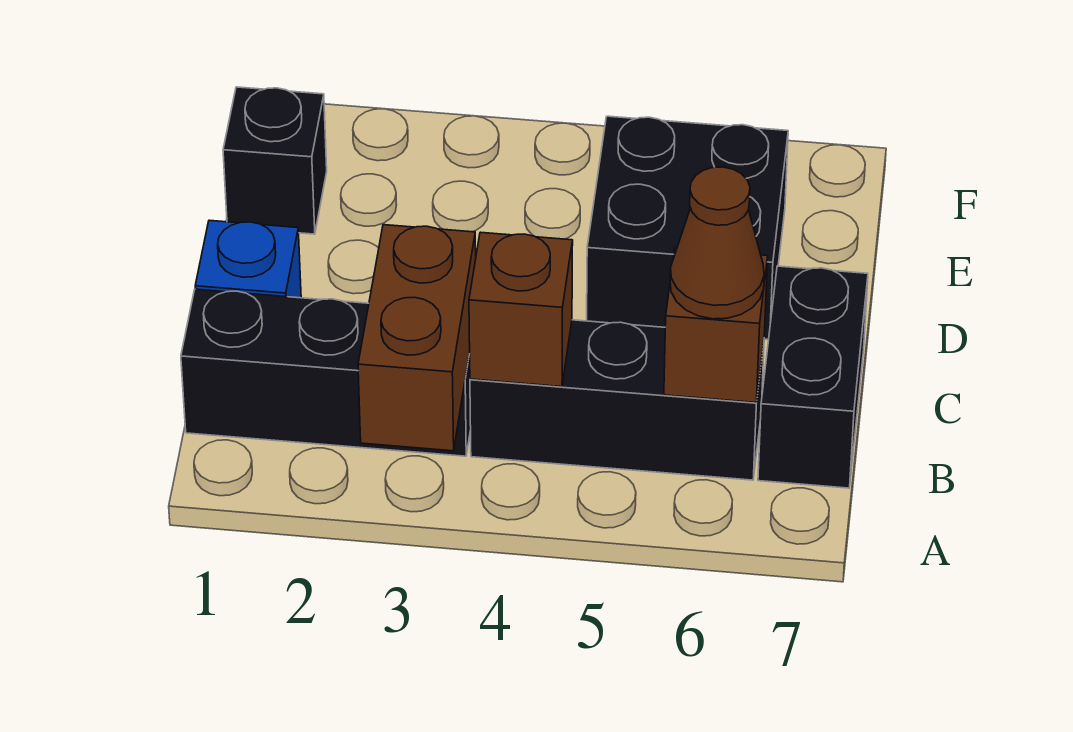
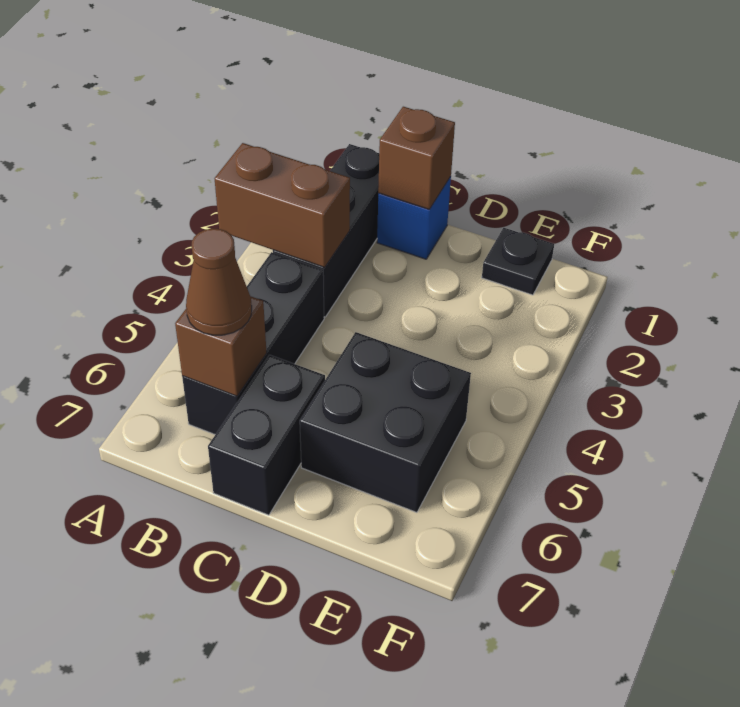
brown brick B4 level 2 -> brown brick C1 level 2
black brick B7:C7 level 1 -> black brick C6:C7 level 1
black brick E1 level 1 -> black plate E1 level 1

